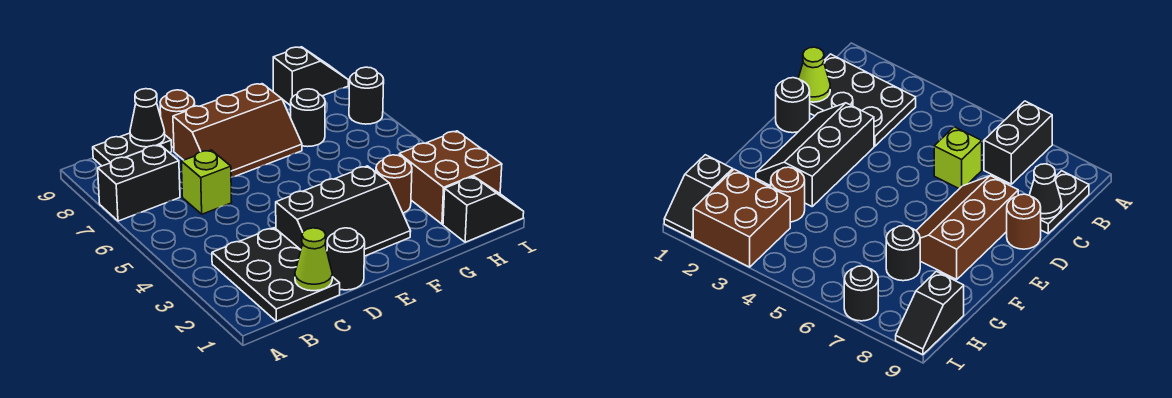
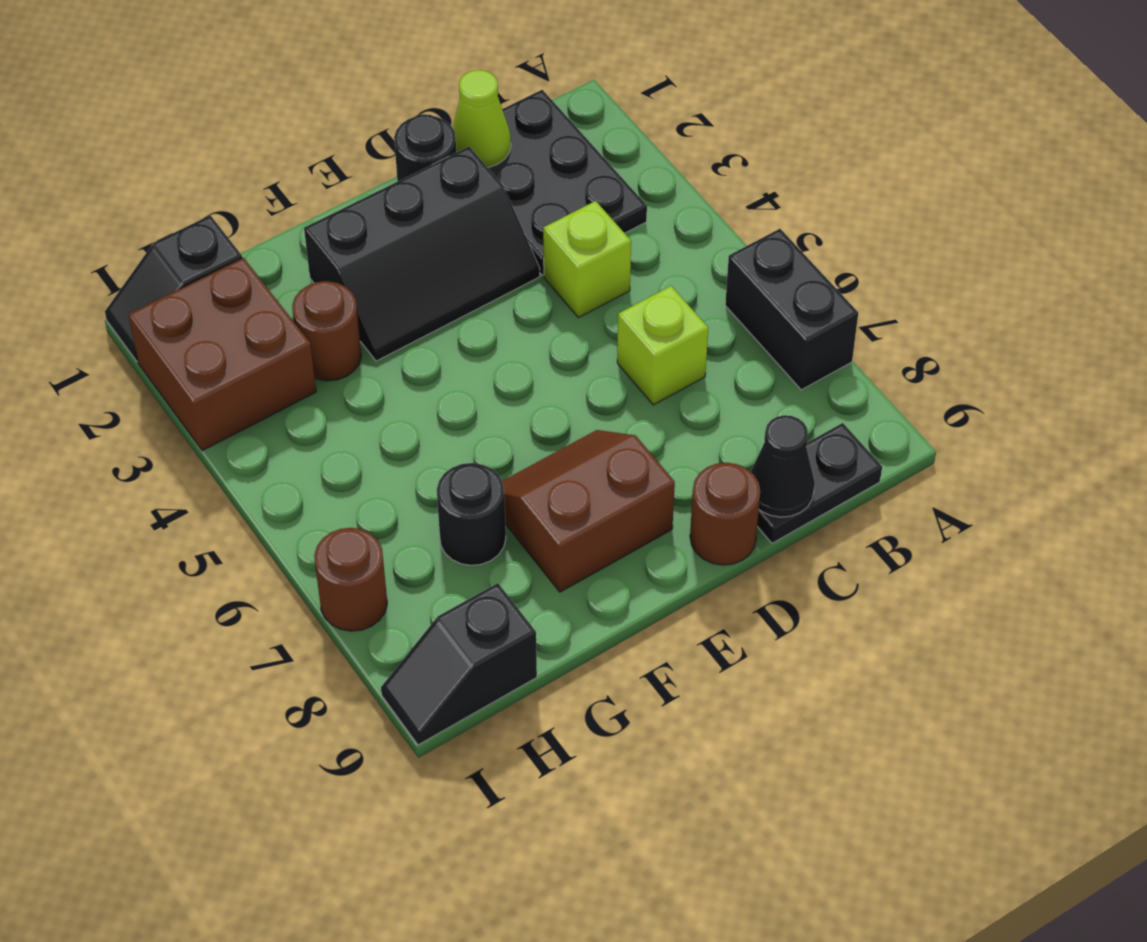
black brick A7:B7 level 1 -> black brick A6:A7 level 1
none -> lime brick C4 level 1
black slope D2:F3 level 1 top 3 -> black slope D2:F3 level 1 top 2
brown slope D7:F8 level 1 top 8 -> brown slope E7:F8 level 1 top 8
black round brick I7 level 1 -> brown round brick I7 level 1

